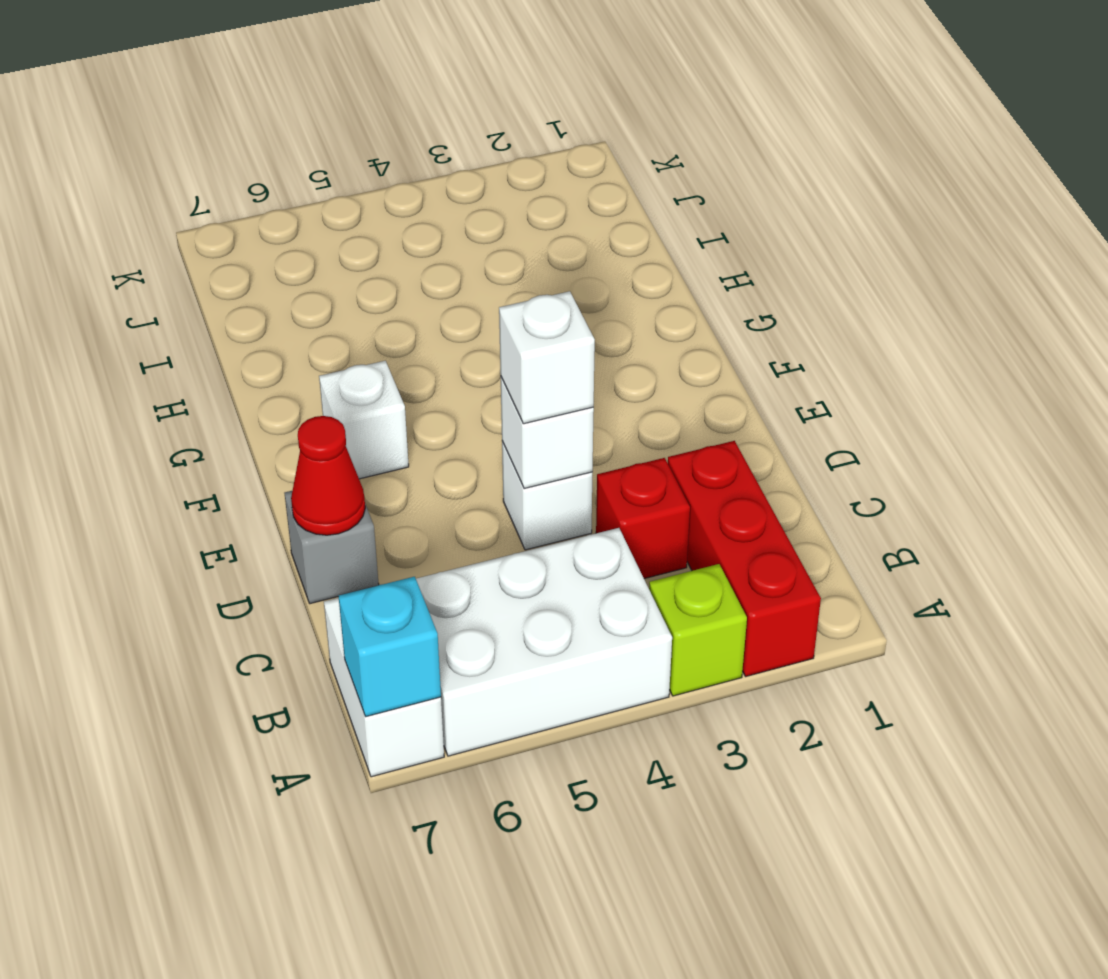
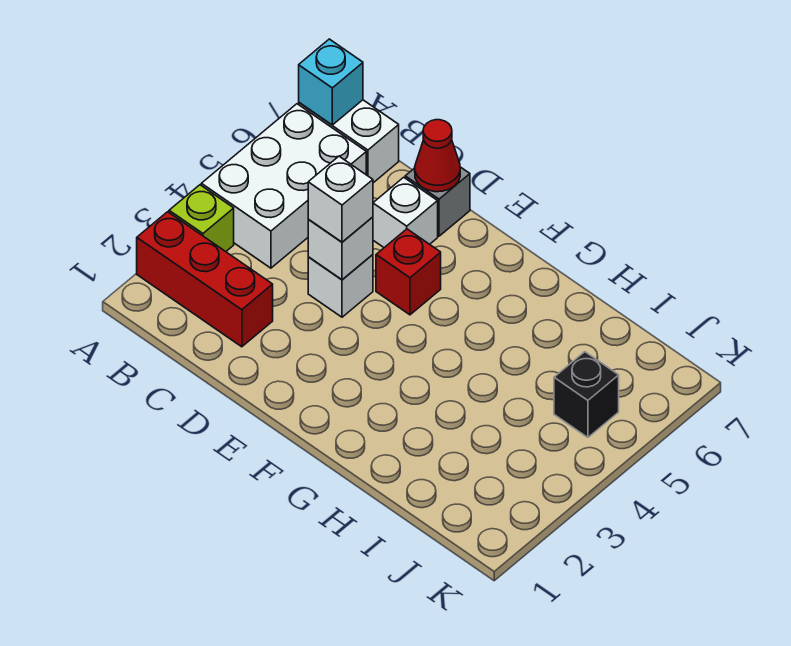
red brick C3 level 1 -> red brick E5 level 1
white brick F6 level 1 -> white brick D6 level 1
none -> black brick J5 level 1

